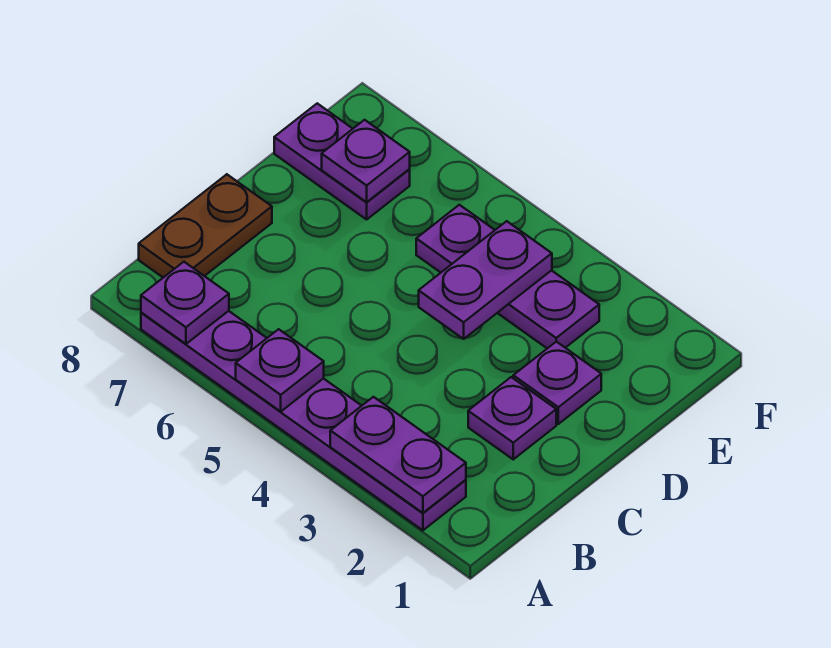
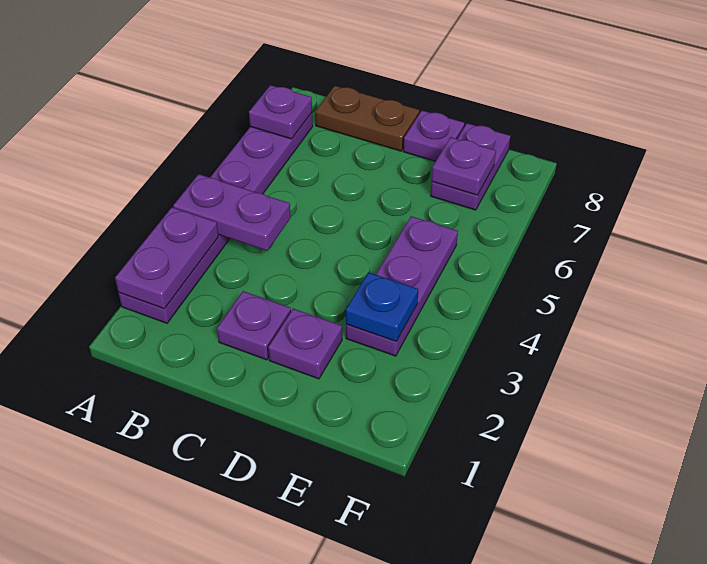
purple plate A5 level 2 -> purple plate D8 level 1
purple plate D4:E4 level 2 -> purple plate A4:B4 level 2
none -> blue plate E3 level 2

